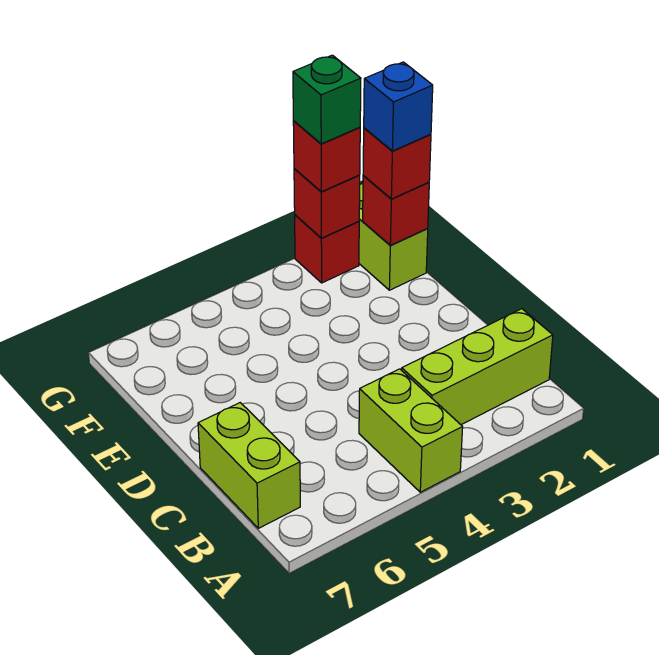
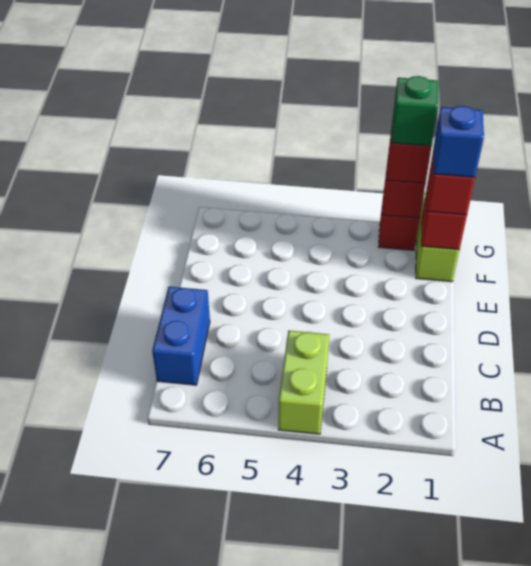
lime brick B1:B3 level 1 -> none
lime brick B7:C7 level 1 -> blue brick B7:C7 level 1

